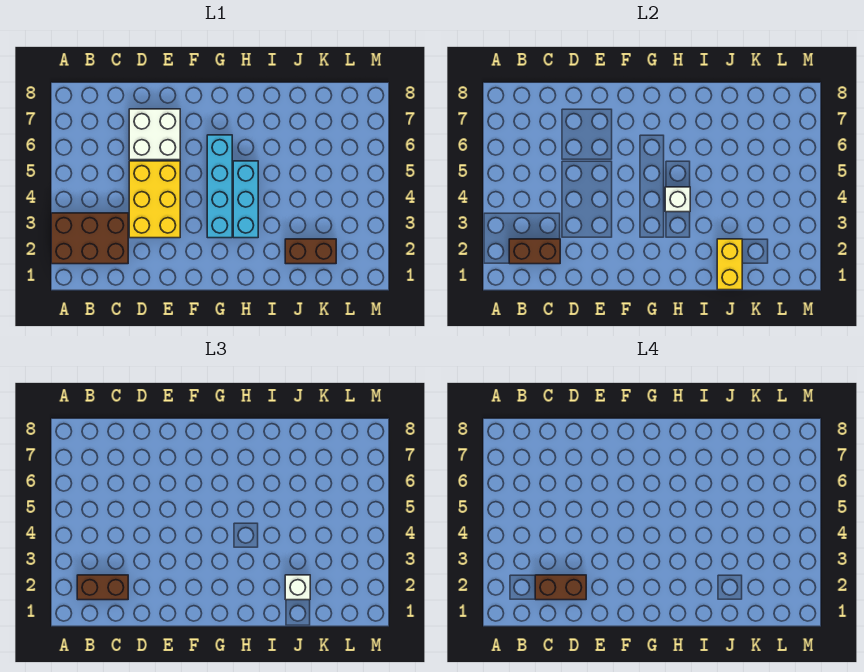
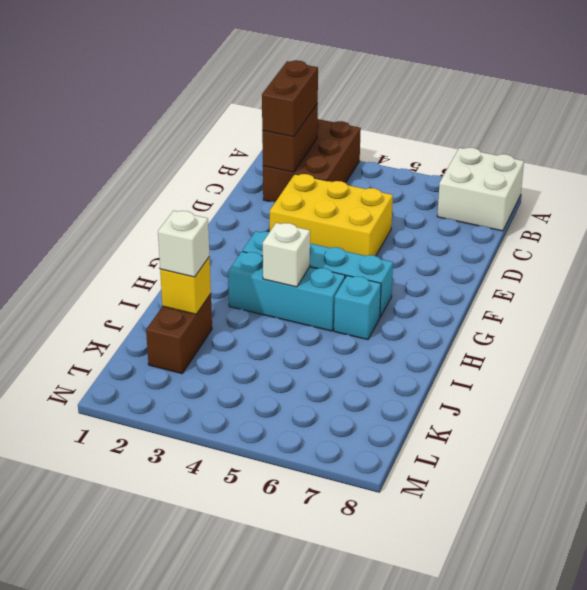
brown brick C2:D2 level 4 -> none
white brick D6:E7 level 1 -> white brick A7:B8 level 1
none -> cyan brick H6 level 1
yellow brick J1:J2 level 2 -> yellow brick J2 level 2

